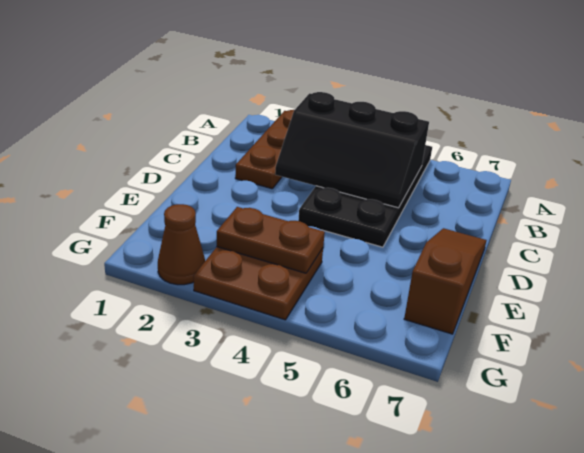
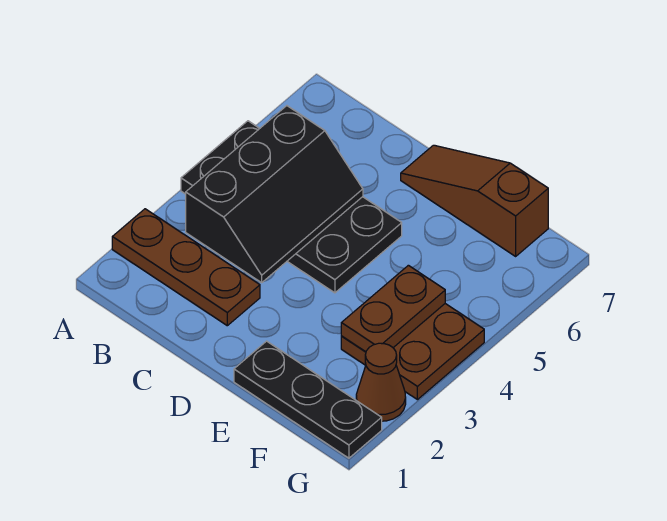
none -> black plate E1:G1 level 1

